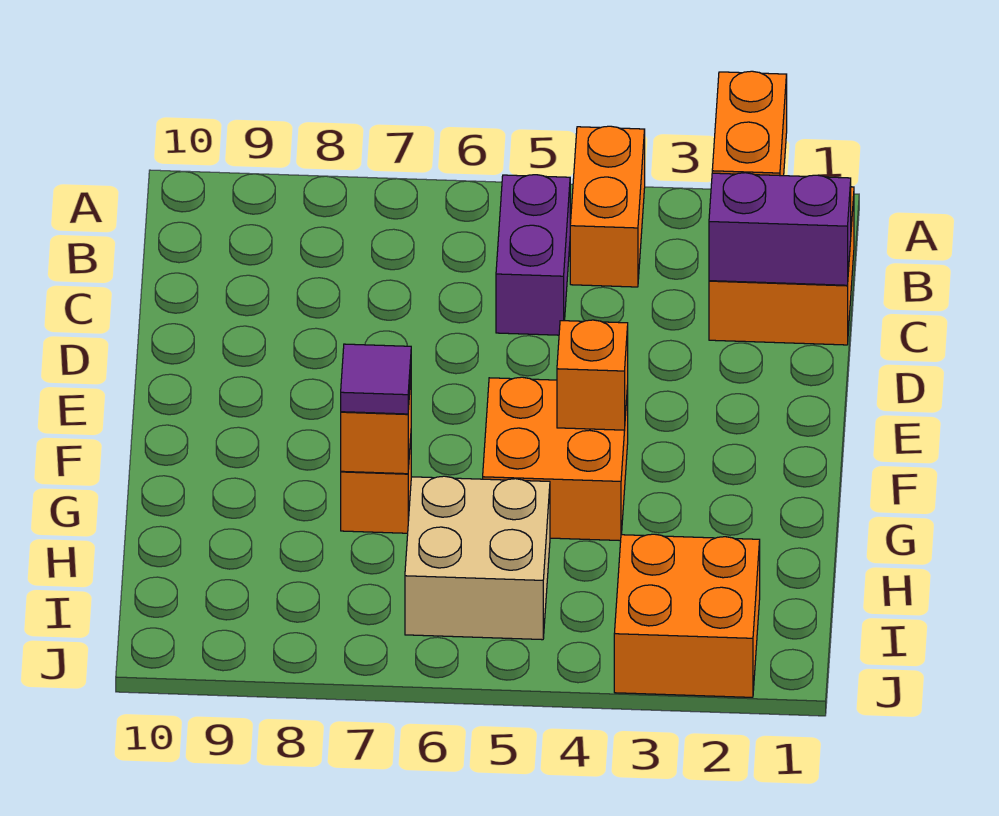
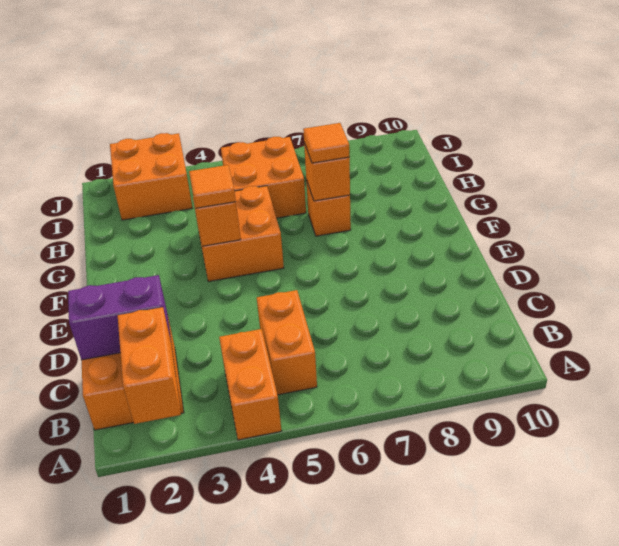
purple brick B5:C5 level 1 -> orange brick B5:C5 level 1
none -> orange tile F4 level 3
purple tile G7 level 3 -> orange tile G7 level 3
tan brick H5:I6 level 1 -> orange brick H5:I6 level 1

